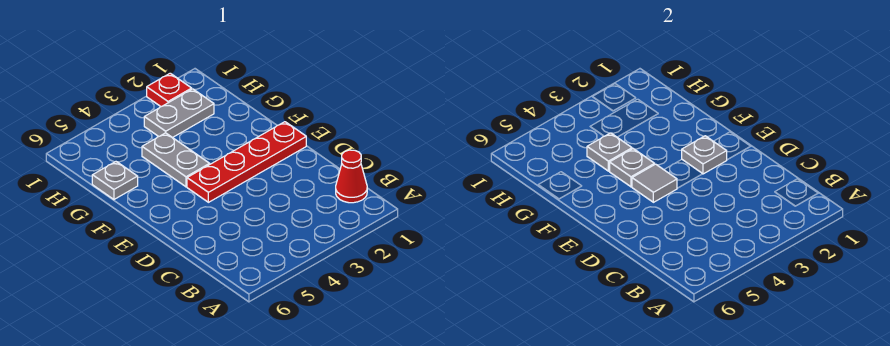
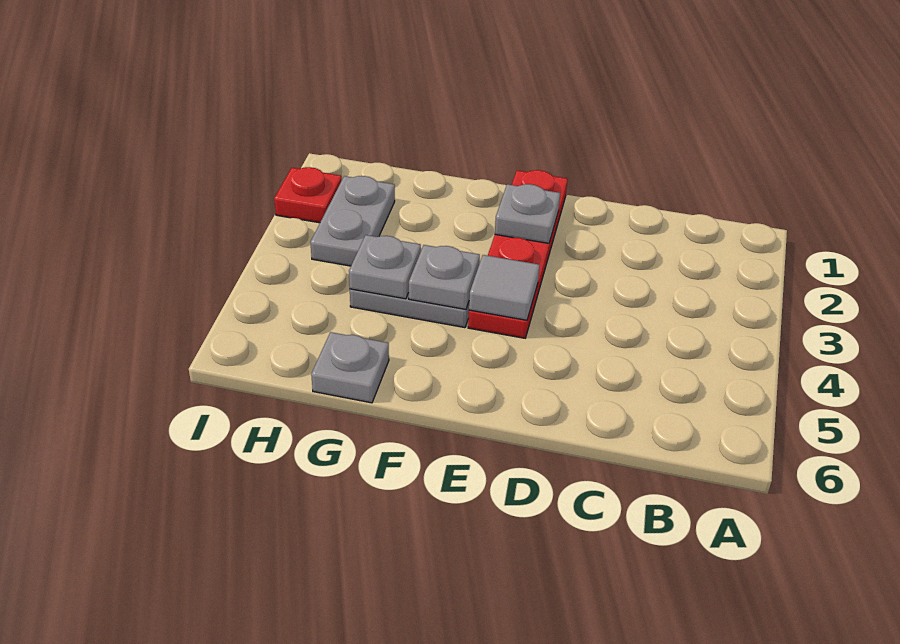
red cone B1 level 1 -> none

